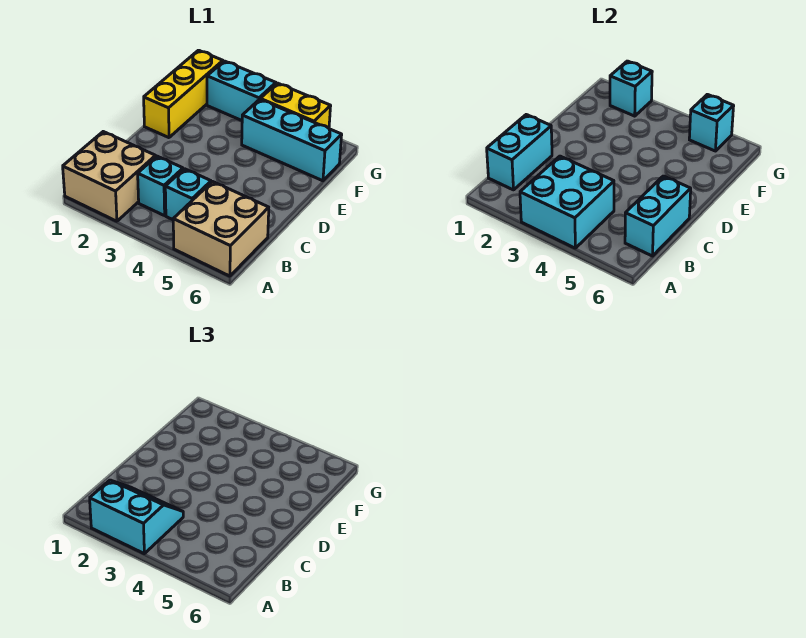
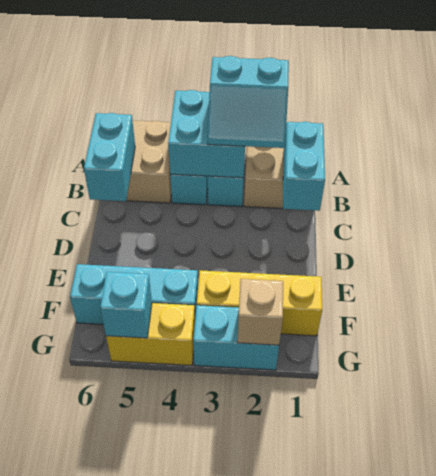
yellow brick E1:G1 level 1 -> yellow brick F1:F3 level 1
cyan brick G2 level 2 -> tan brick G2 level 2

